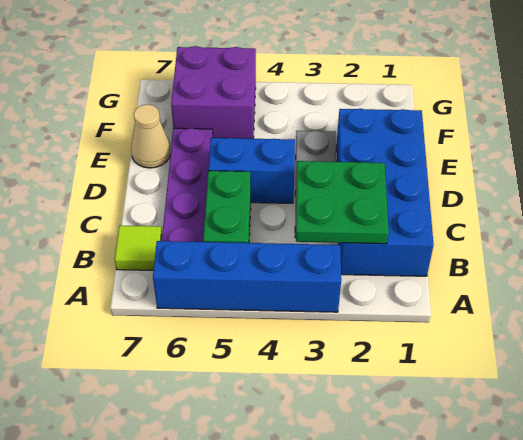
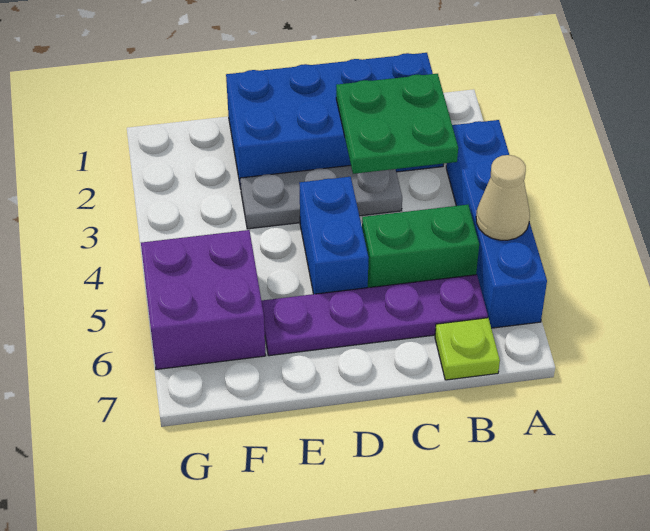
lime tile B7 level 1 -> lime plate B7 level 1
tan cone E7 level 1 -> tan cone A5 level 2

